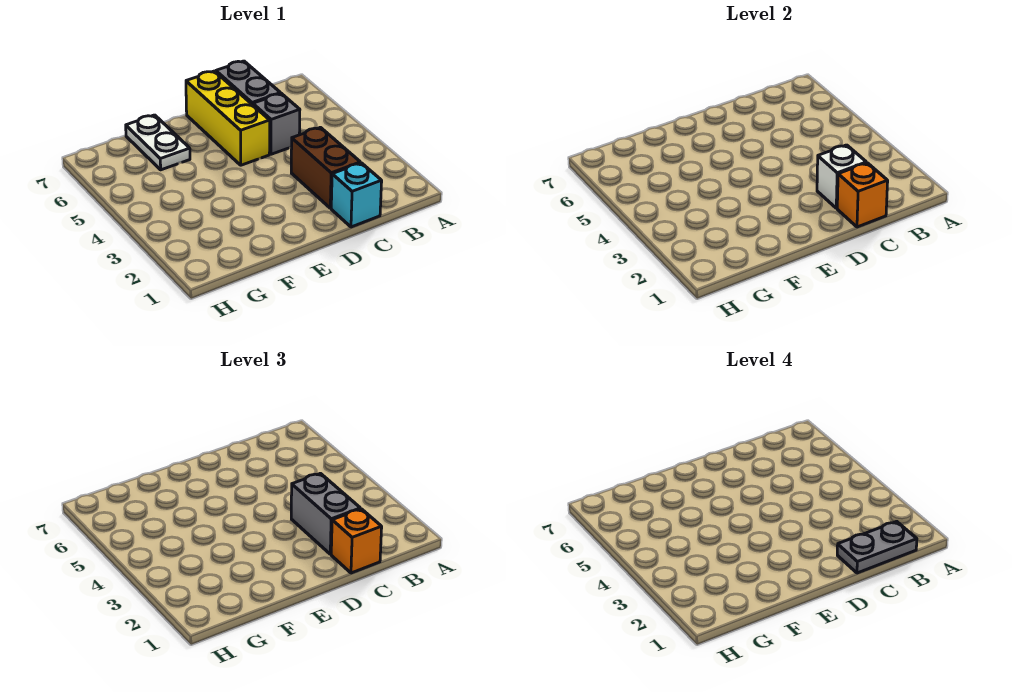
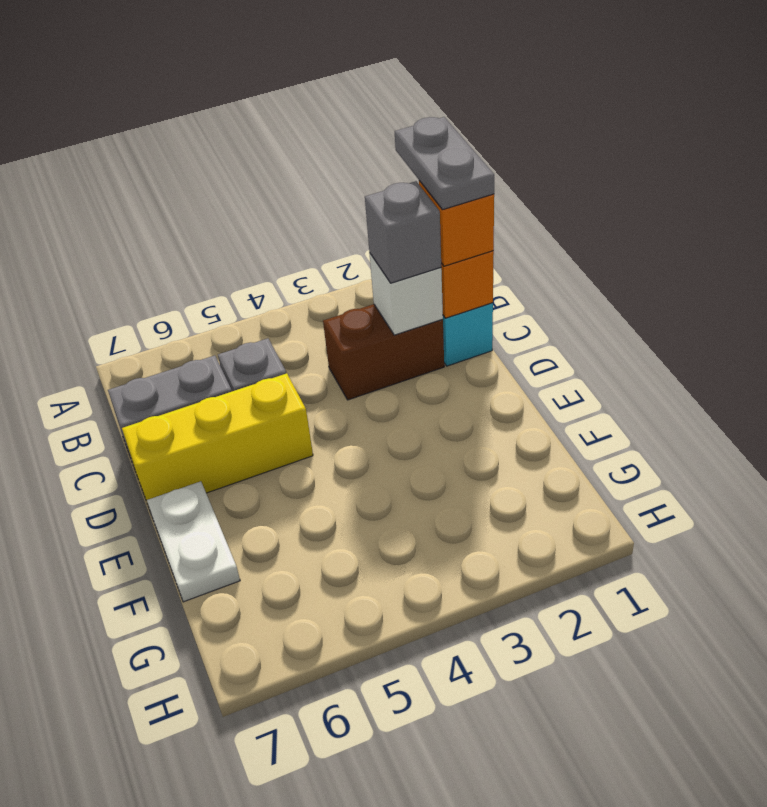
grey brick C2:C3 level 3 -> grey brick C2 level 3
white plate F6:F7 level 1 -> white plate E7:F7 level 1

